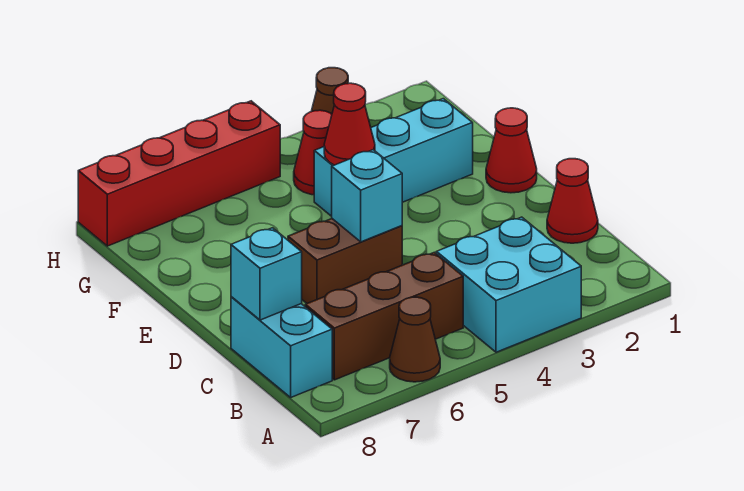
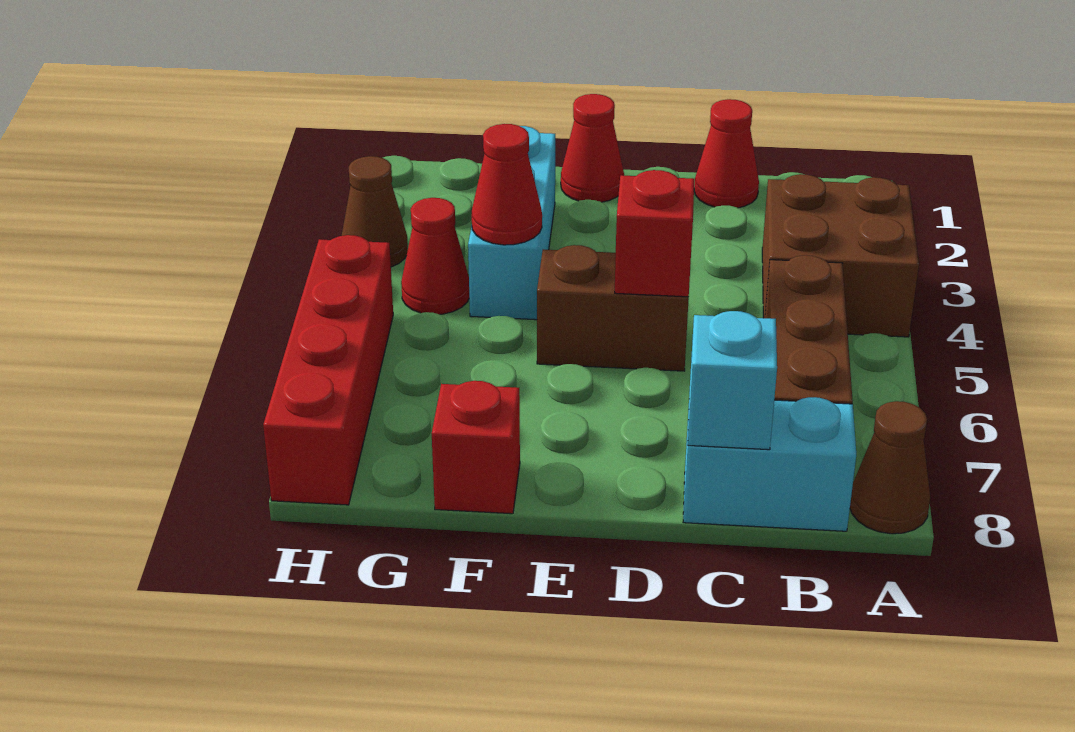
cyan brick A3:B4 level 1 -> brown brick A3:B4 level 1
brown cone A6 level 1 -> brown cone A8 level 1
brown brick D5:D6 level 1 -> brown brick D5:E5 level 1
cyan brick D5 level 2 -> red brick D5 level 2
none -> red brick F8 level 1

